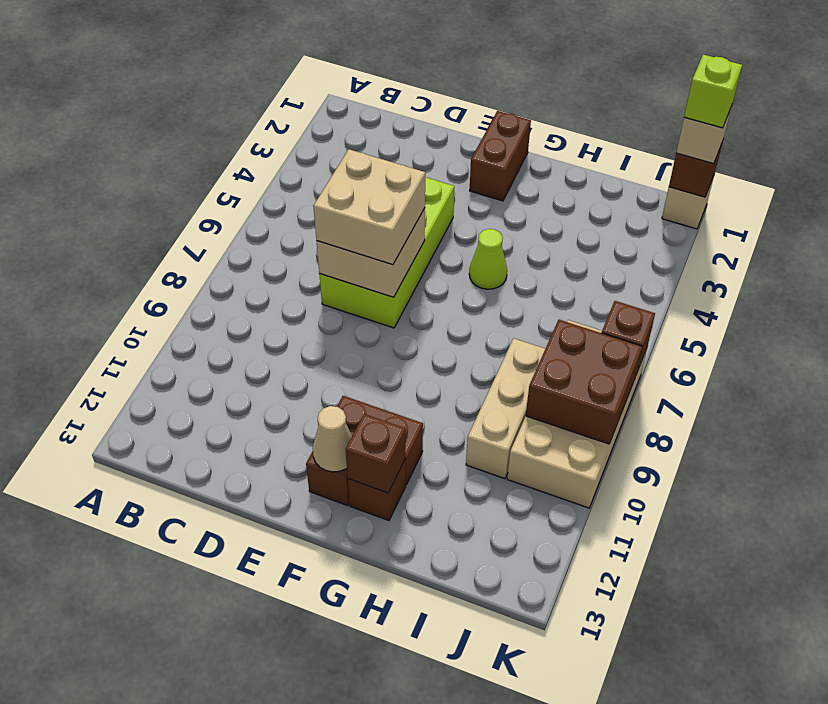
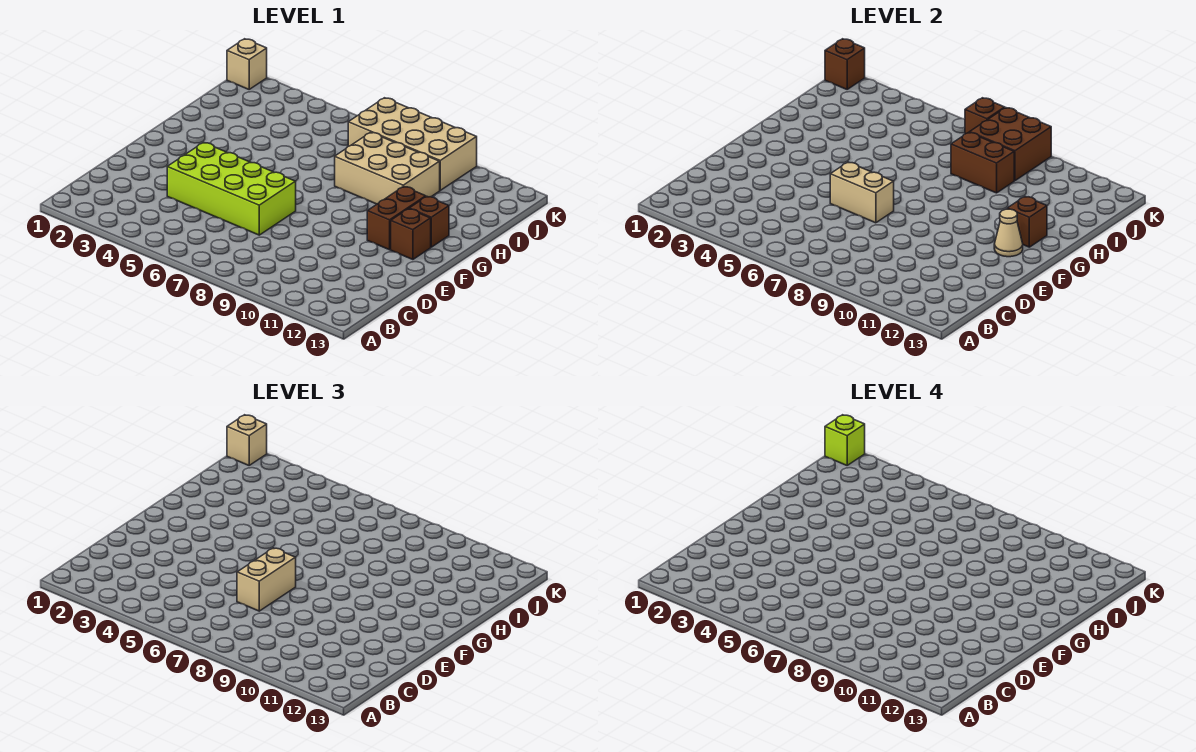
tan brick D6:E7 level 2 -> tan brick E6:E7 level 2
tan brick D6:E7 level 3 -> tan brick D7:E7 level 3
brown brick F1:F2 level 1 -> brown brick I8:I9 level 2
lime cone G5 level 1 -> none
tan brick I8:I10 level 1 -> tan brick H8:I10 level 1

